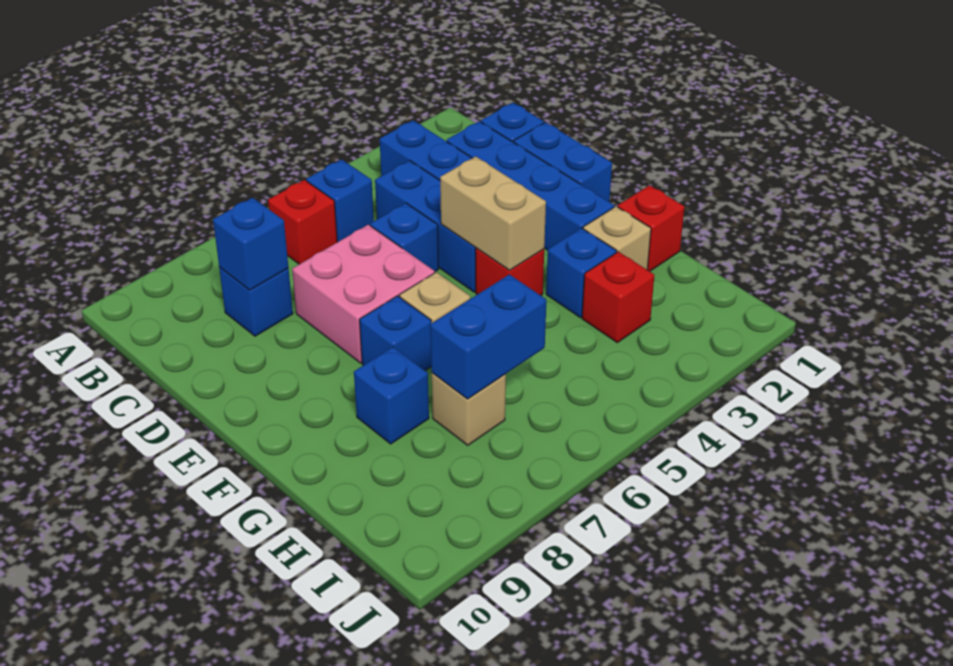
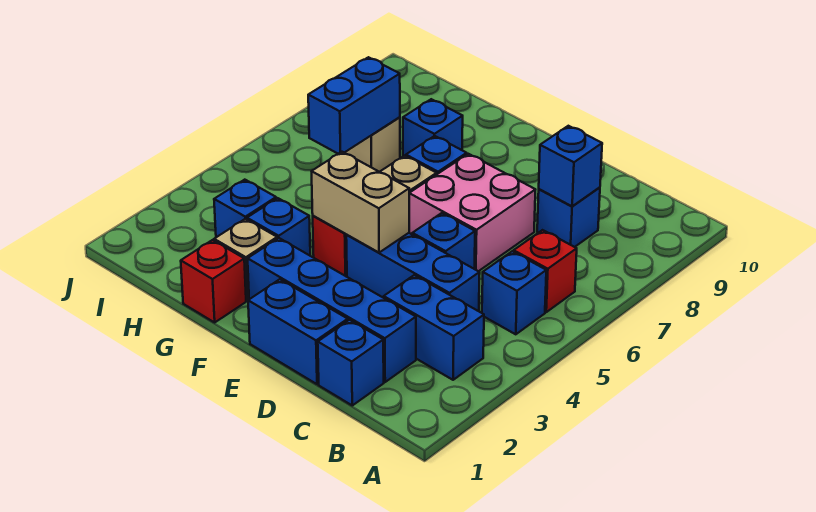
red brick H3 level 1 -> blue brick H3 level 1

